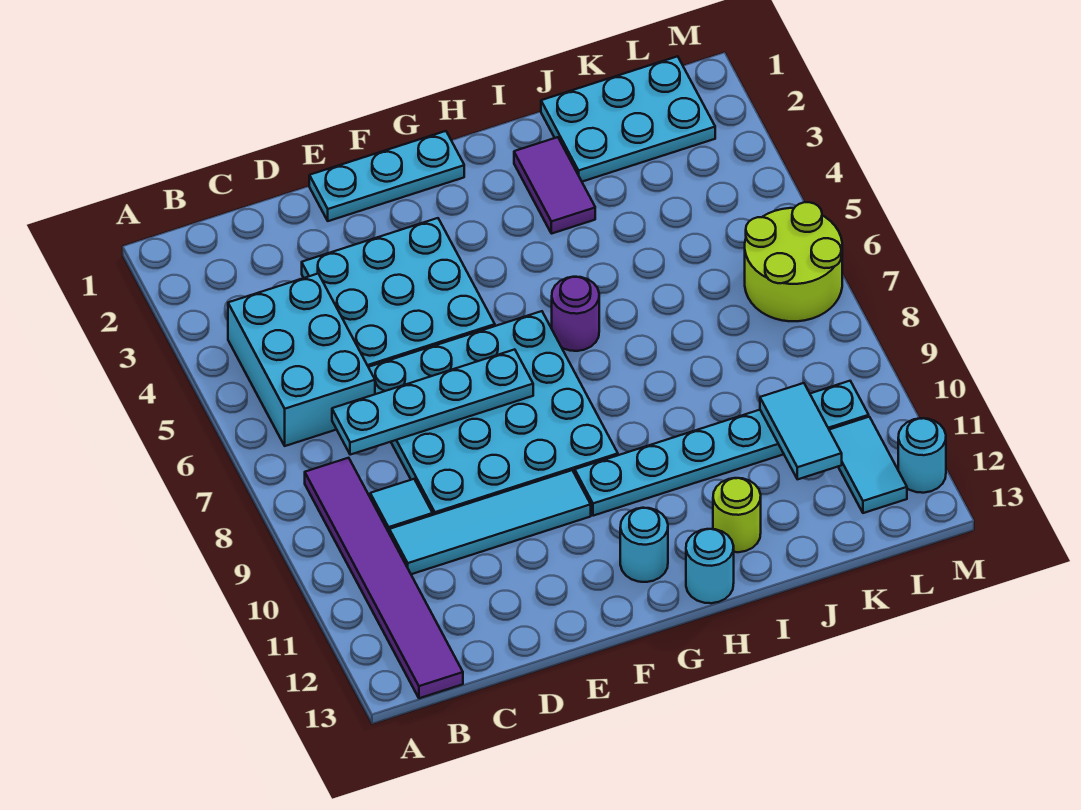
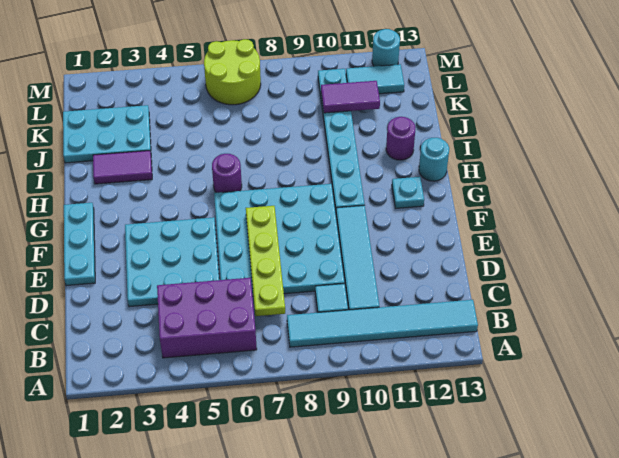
cyan brick B4:C6 level 1 -> purple brick B4:C6 level 1
purple tile B8:B13 level 1 -> cyan tile B8:B13 level 1
cyan plate C7:F7 level 2 -> lime plate C7:F7 level 2
cyan round brick G12 level 1 -> cyan plate G12 level 1
lime round brick I12 level 1 -> purple round brick I12 level 1
cyan plate J1:L2 level 1 -> cyan plate J1:K3 level 1
cyan tile K10:K11 level 2 -> purple tile K10:K11 level 2

